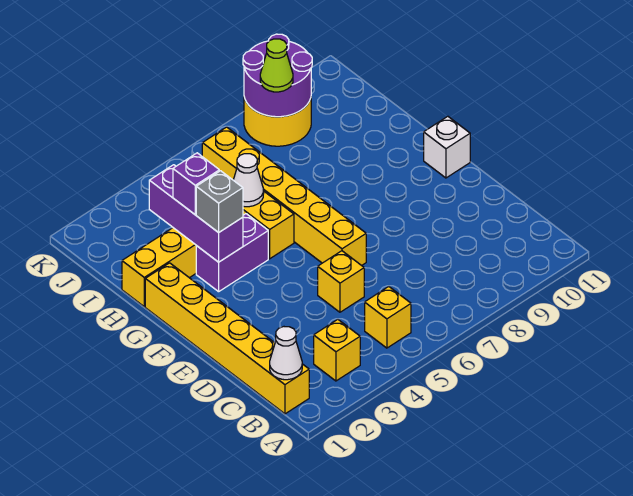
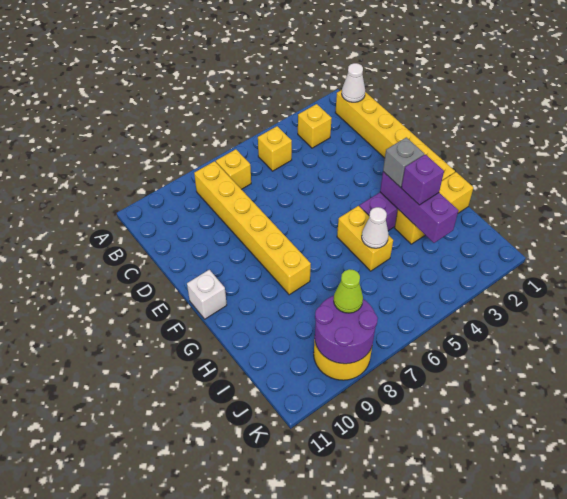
yellow brick D5 level 1 -> yellow brick B7 level 1
yellow brick E6:J6 level 1 -> yellow brick B8:G8 level 1

